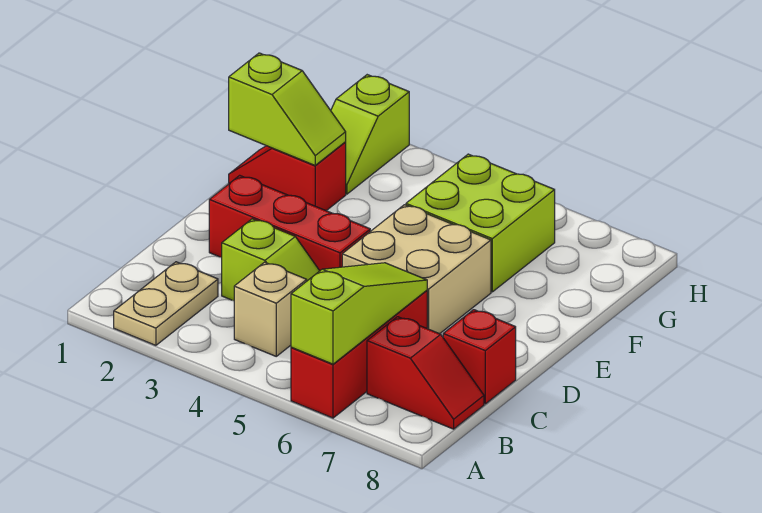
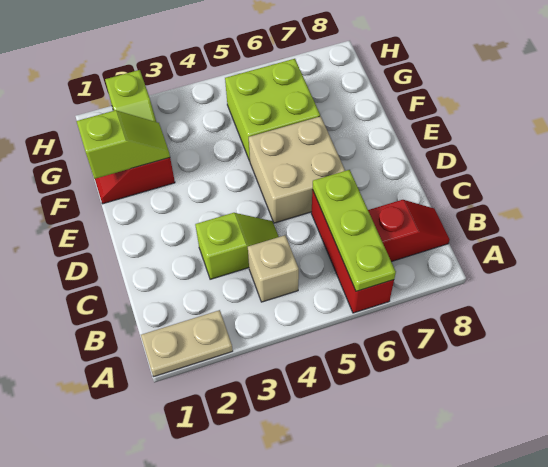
tan plate A2:B2 level 1 -> tan plate A1:A2 level 1
lime slope A6:C6 level 2 top A -> lime plate A6:C6 level 2
red brick C8 level 1 -> none
red brick D2:D4 level 1 -> none

